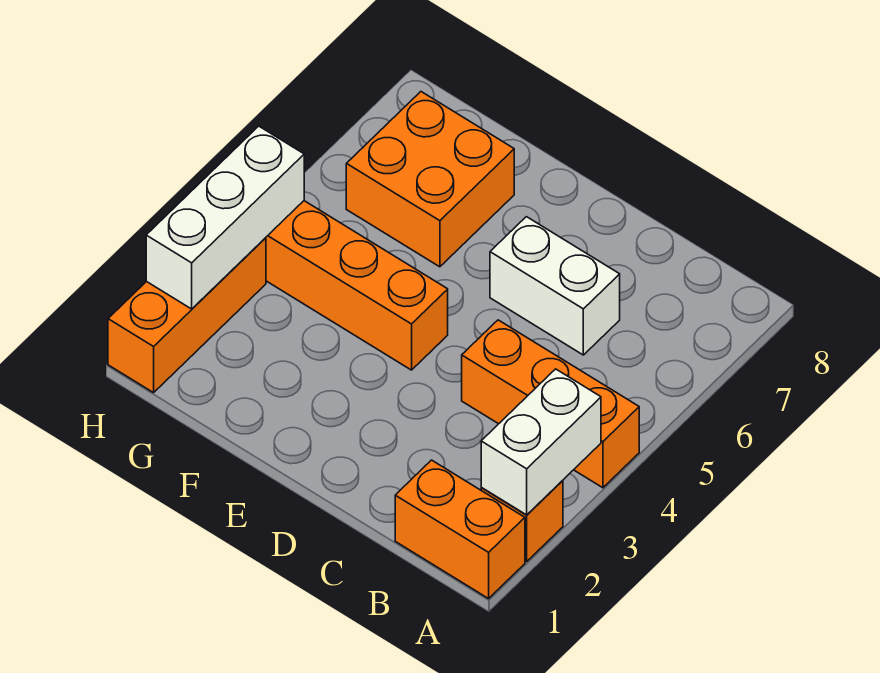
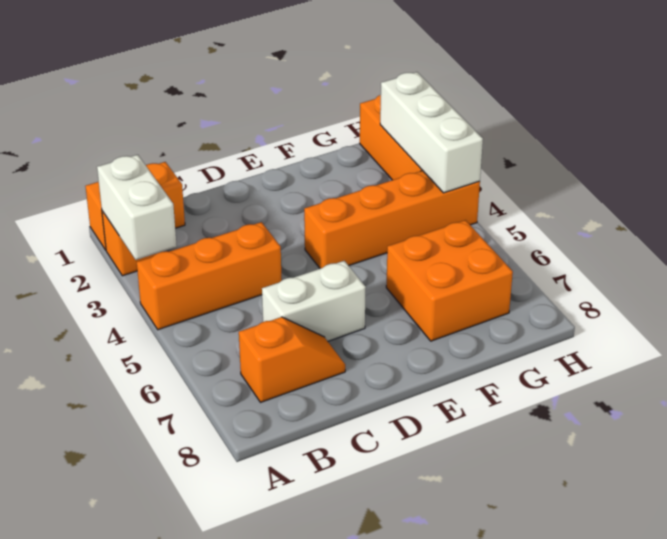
none -> orange slope B7:C7 level 1 top B

